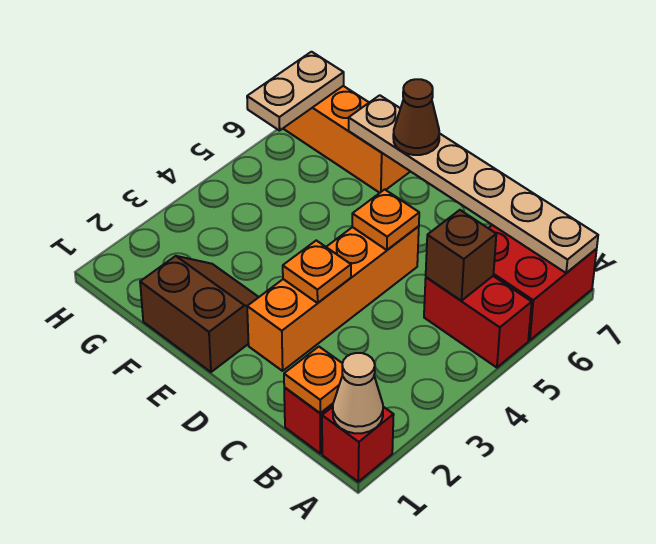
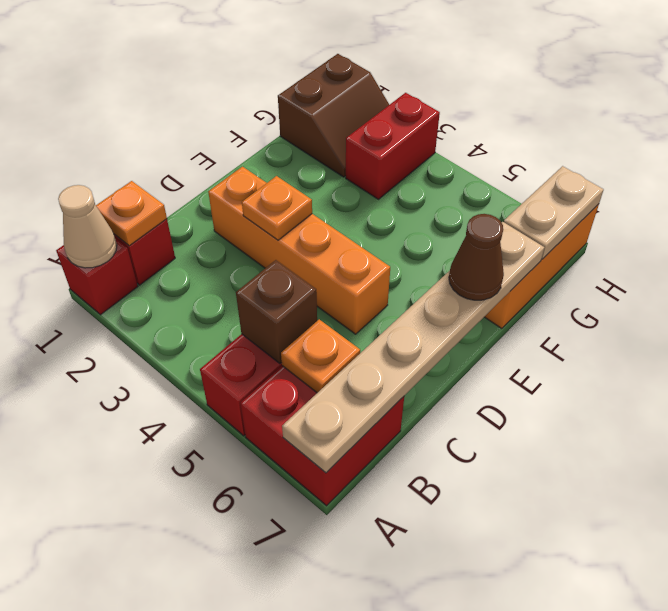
orange plate D5 level 2 -> orange plate B6 level 2
brown slope E1:F2 level 1 top 1 -> brown slope G1:H2 level 1 top 1
none -> red brick G3:H3 level 1
tan plate H6:H7 level 2 -> tan plate G7:H7 level 2

